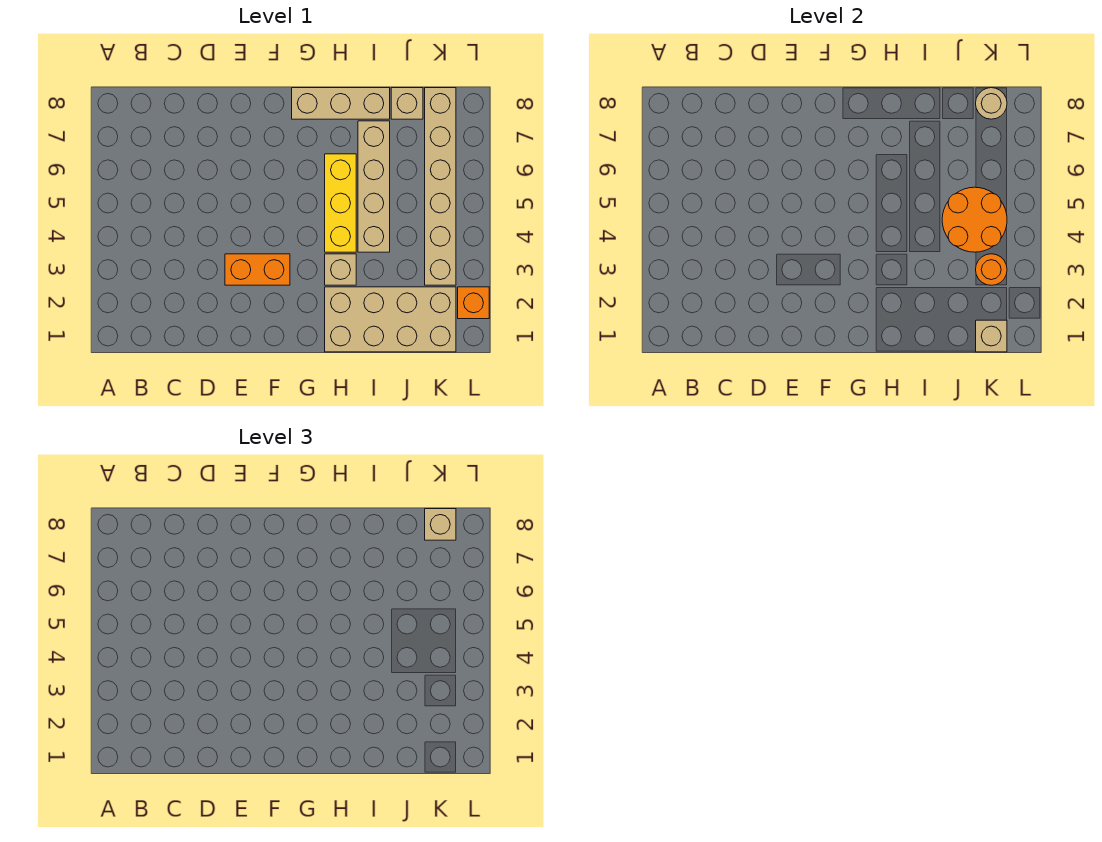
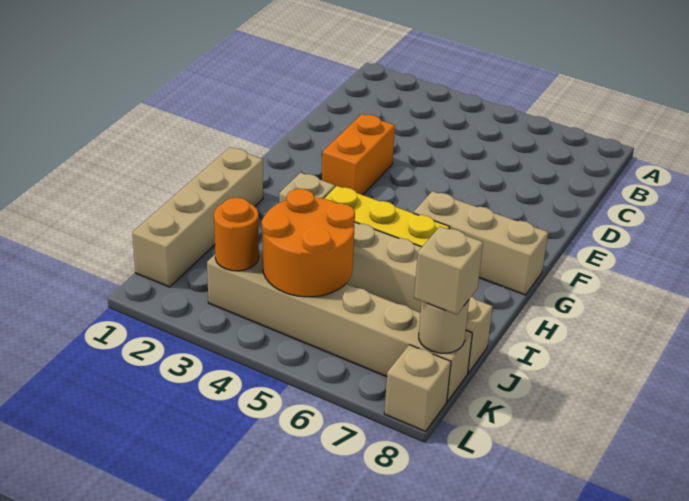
tan brick G8:I8 level 1 -> tan brick G6:G8 level 1
tan brick H1:K2 level 1 -> tan brick H1:K1 level 1
tan brick K1 level 2 -> tan brick L8 level 1
orange brick L2 level 1 -> none

